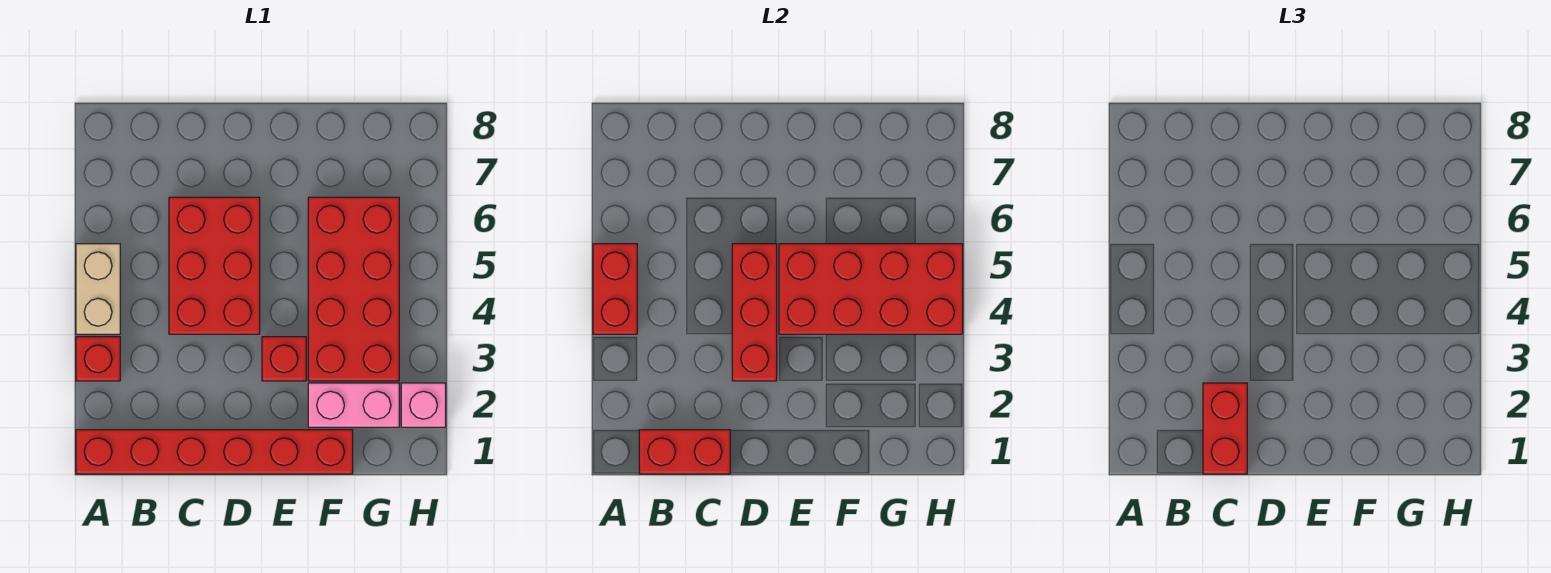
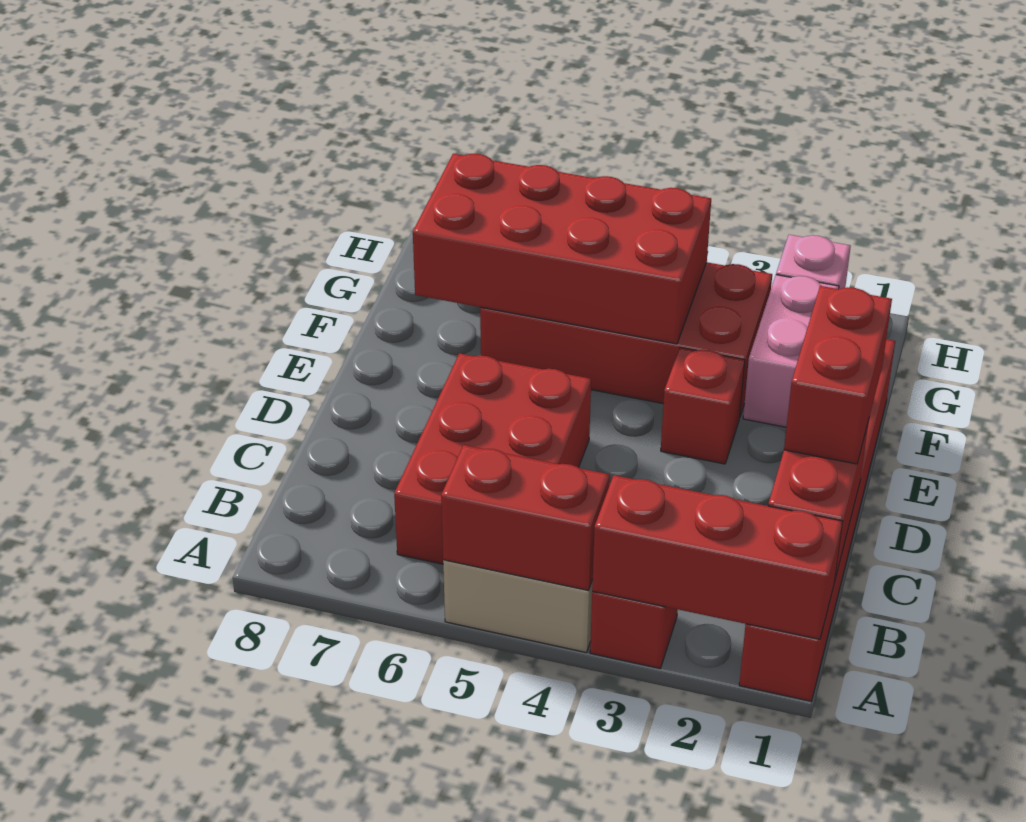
red brick C1:C2 level 3 -> red brick C1:D1 level 3
red brick C4:D6 level 1 -> red brick B5:D6 level 1
red brick D3:D5 level 2 -> red brick A1:A3 level 2
red brick E4:H5 level 2 -> red brick F4:G7 level 2

